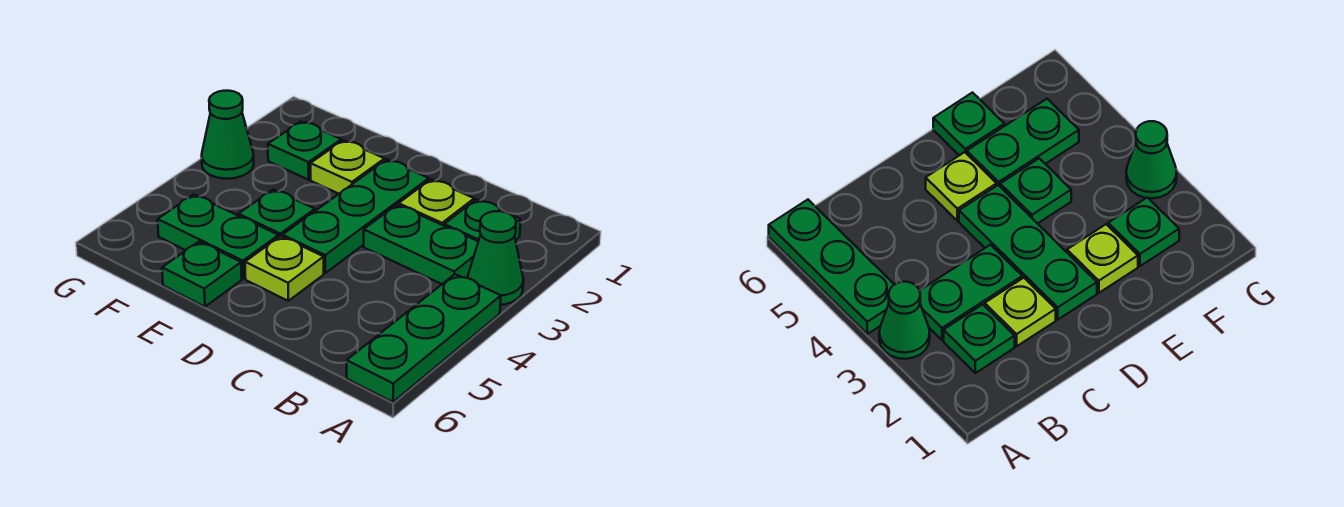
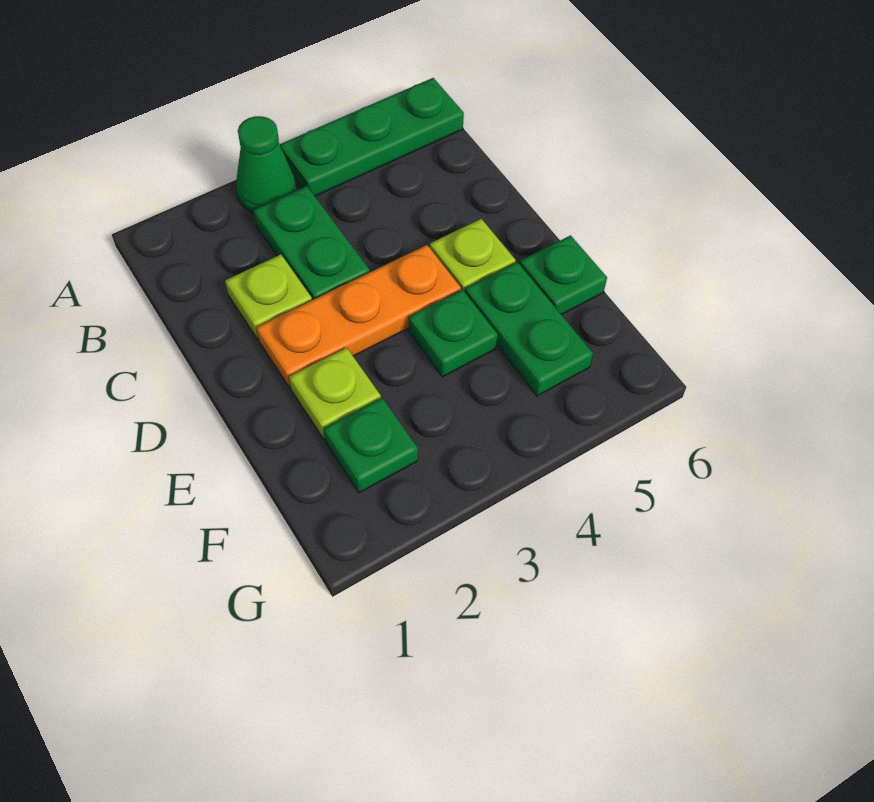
green plate B2 level 1 -> none
green plate D2:D4 level 1 -> orange plate D2:D4 level 1
green cone G3 level 1 -> none

